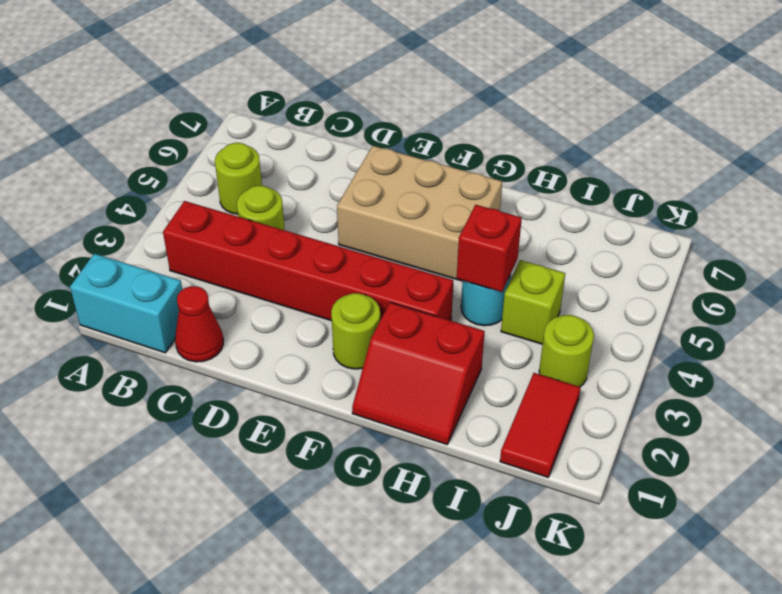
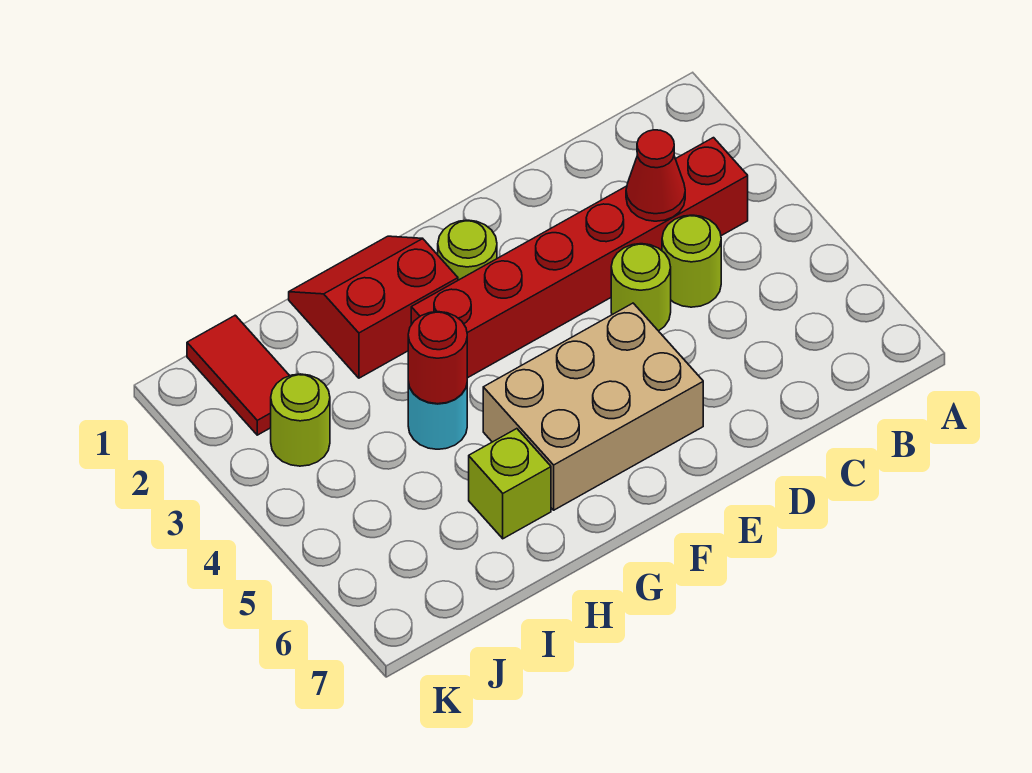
cyan brick A1:B1 level 1 -> none
lime round brick B5 level 1 -> lime round brick D4 level 1
red cone C1 level 1 -> red cone C3 level 2
red brick H4 level 2 -> red round brick H4 level 2
lime brick I4 level 1 -> lime brick H6 level 1

